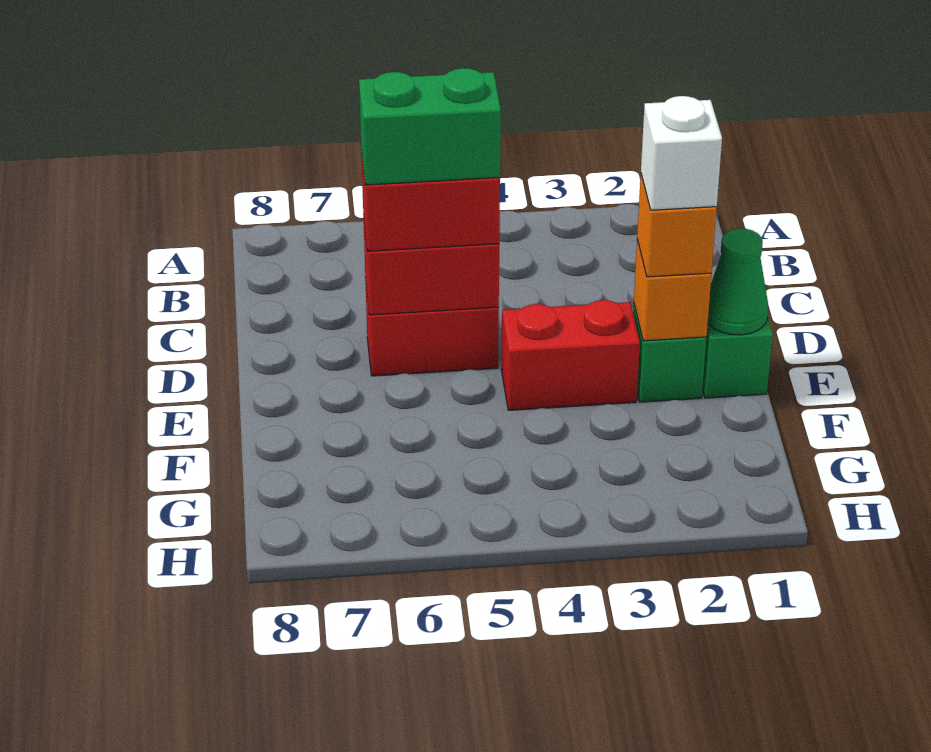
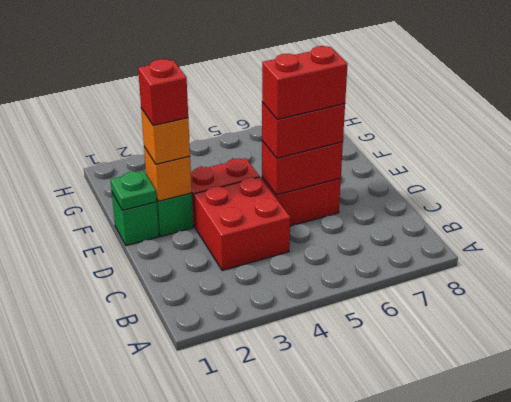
none -> red brick C3:D4 level 1
green brick D5:D6 level 4 -> red brick D5:D6 level 4
green cone E1 level 2 -> green plate E1 level 2
white brick E2 level 4 -> red brick E2 level 4

